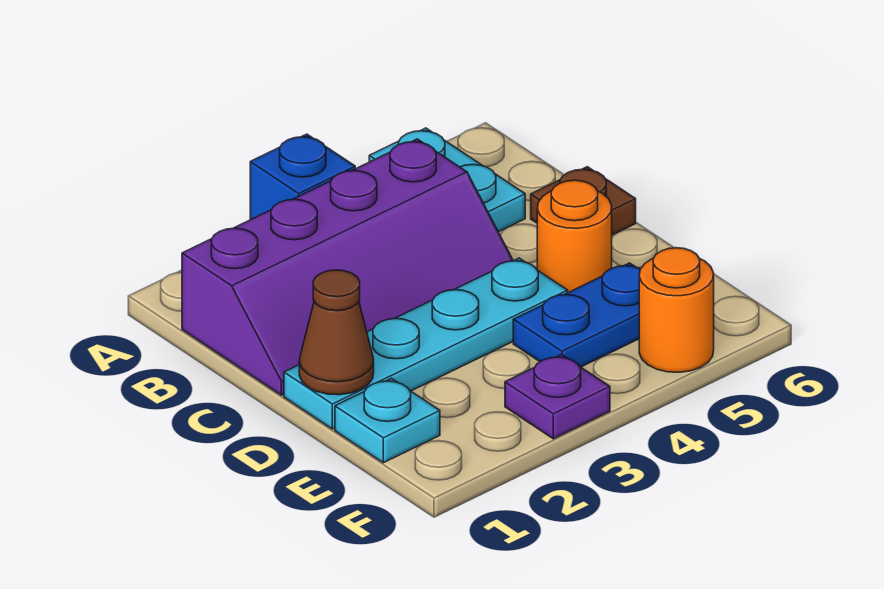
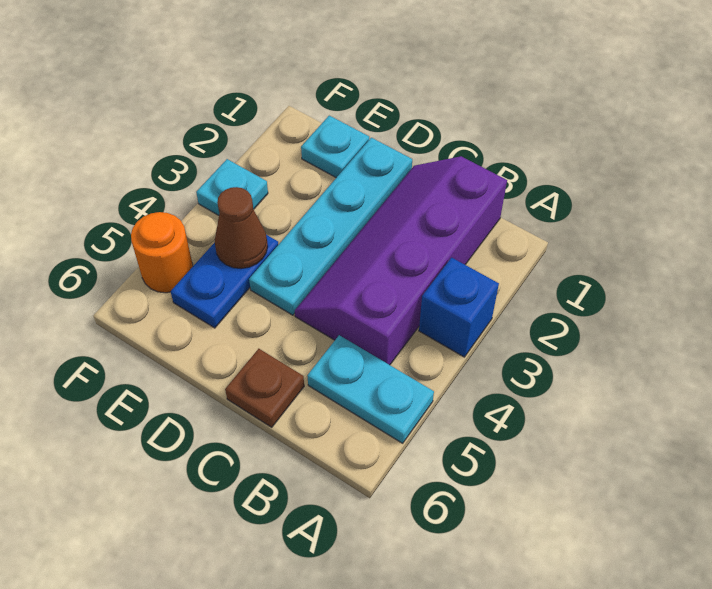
brown cone D1 level 2 -> brown cone E4 level 2
orange round brick D5 level 1 -> none
purple plate F3 level 1 -> cyan plate F3 level 1

